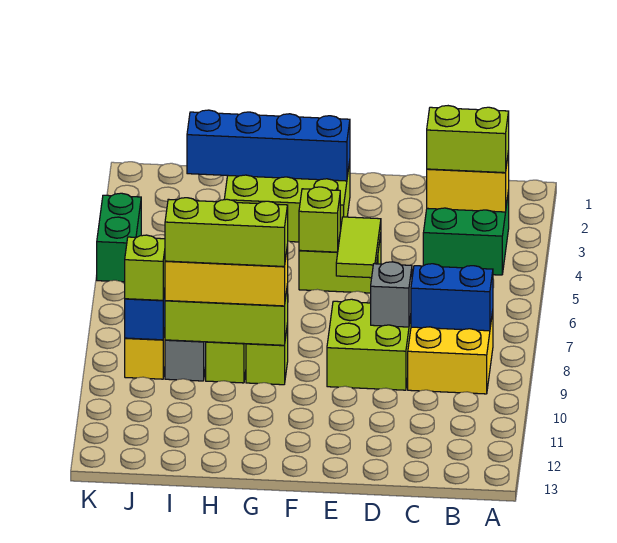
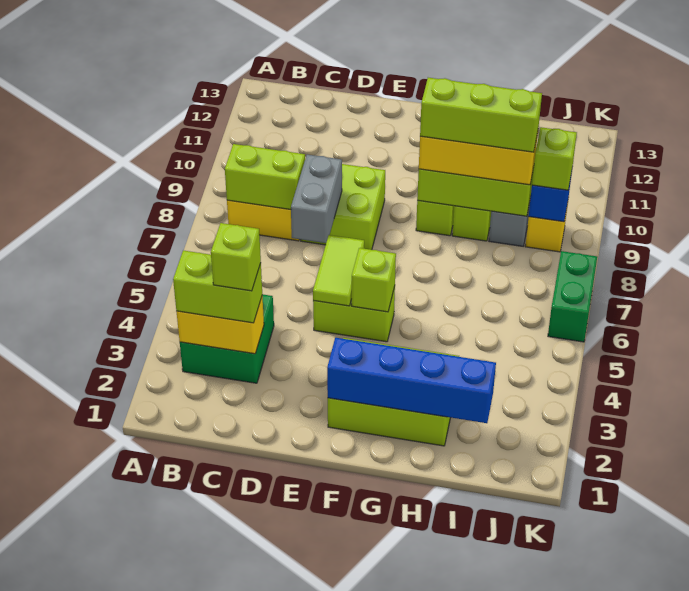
blue brick B8:C8 level 2 -> lime brick B8:C8 level 2
none -> lime brick C3 level 4
grey brick D8 level 2 -> grey brick D7:D8 level 2
green brick K4:K5 level 1 -> green brick K6:K7 level 1

